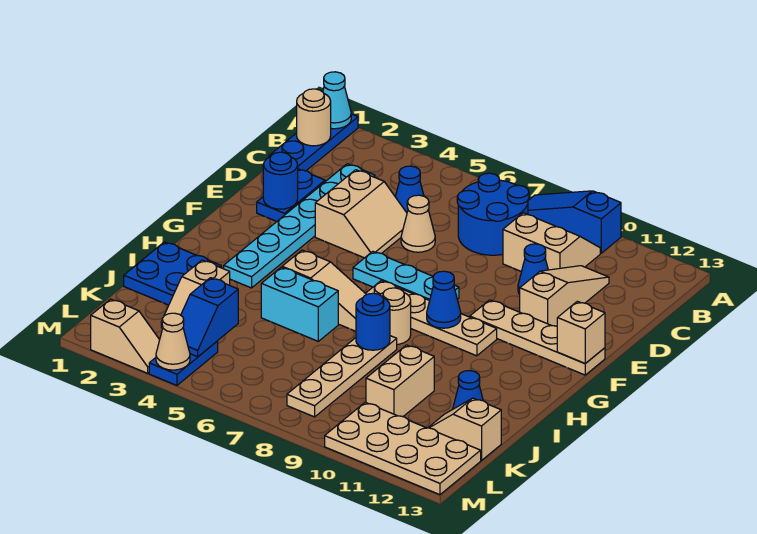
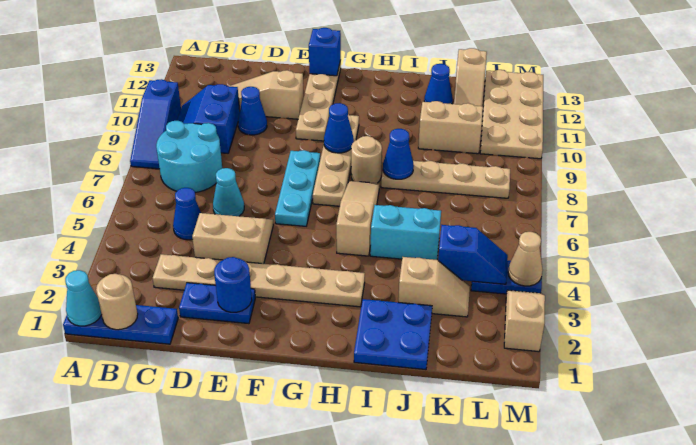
blue round brick B7:C8 level 1 -> cyan round brick B7:C8 level 1
tan slope B9:C10 level 1 top C -> blue slope B9:C10 level 1 top C
cyan plate C3:H3 level 1 -> tan plate C3:H3 level 1
tan cone D6 level 1 -> cyan cone D6 level 1
tan brick F13 level 2 -> blue brick F13 level 2
cyan brick I5:I6 level 1 -> cyan brick I5:J5 level 1
blue round brick I8 level 2 -> blue cone I8 level 2

